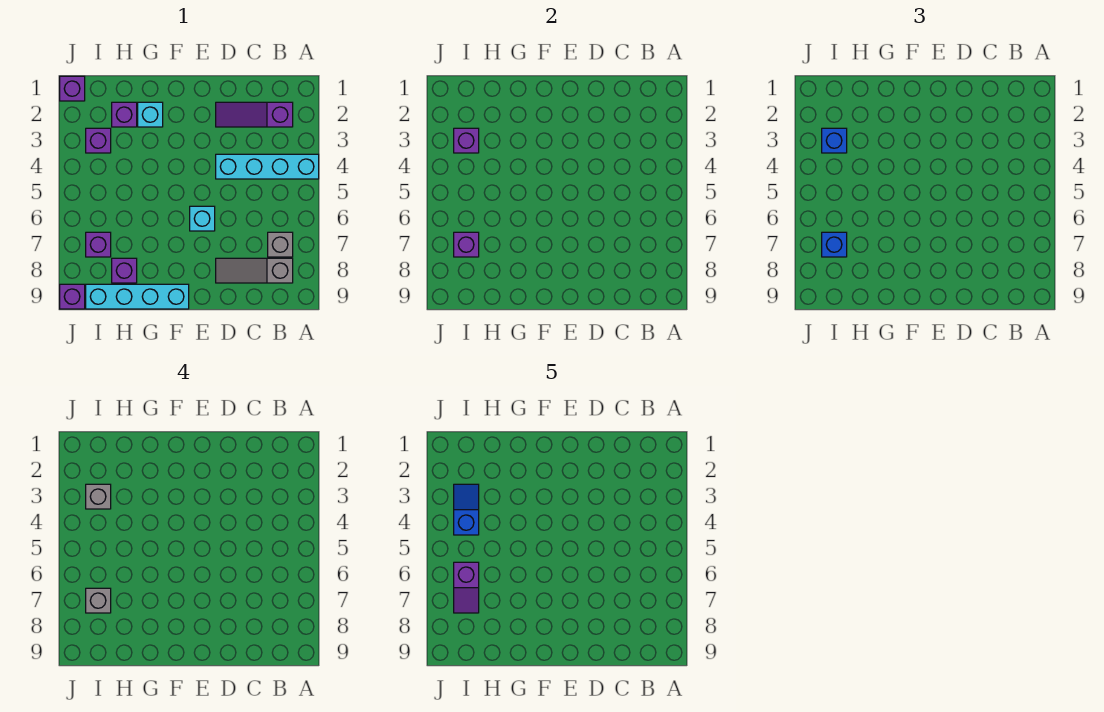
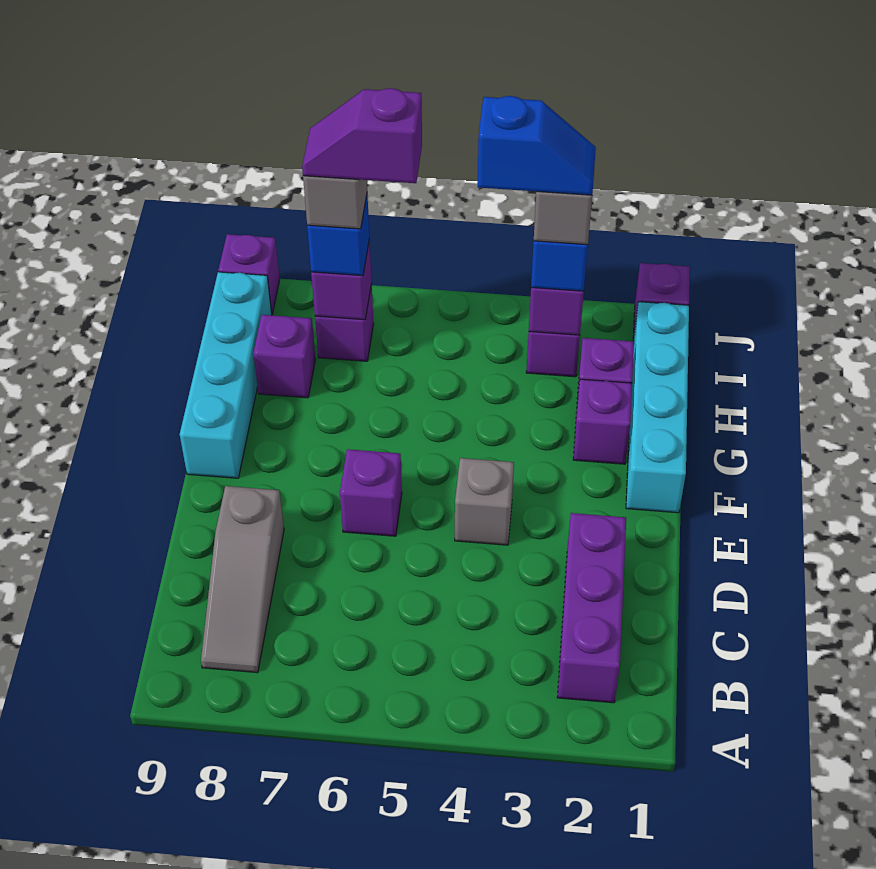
cyan brick A4:D4 level 1 -> cyan brick F1:I1 level 1
purple slope B2:D2 level 1 top B -> purple brick B2:D2 level 1
grey brick B7 level 1 -> grey brick E4 level 1
grey slope B8:D8 level 1 top B -> grey slope B8:D8 level 1 top D
cyan brick E6 level 1 -> purple brick E6 level 1
cyan brick G2 level 1 -> purple brick G2 level 1

